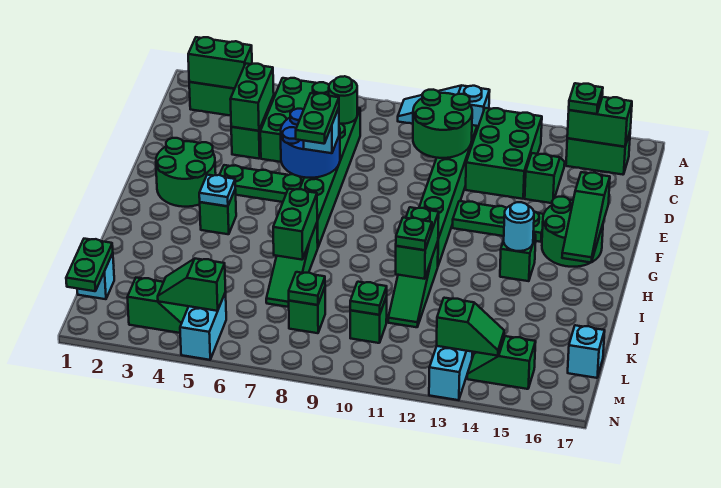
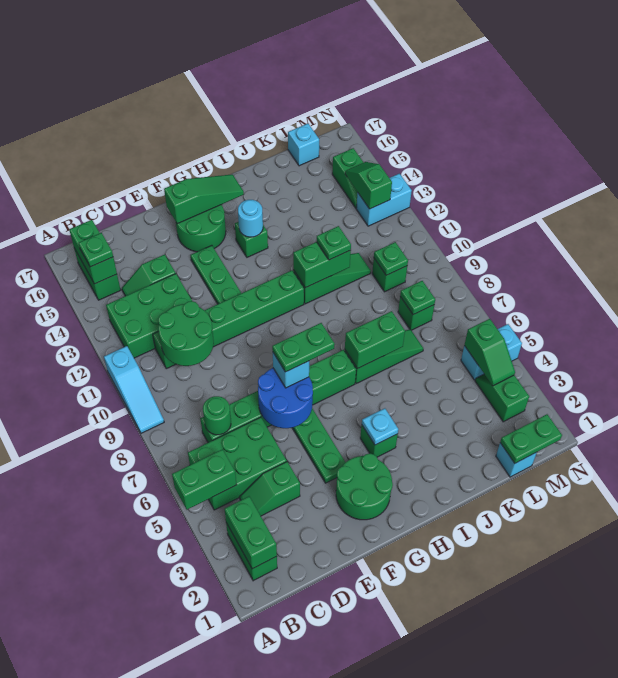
green brick C4:D4 level 2 -> green brick A5:B5 level 2

